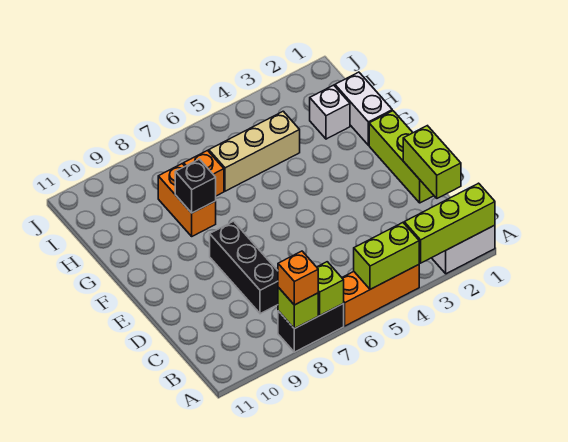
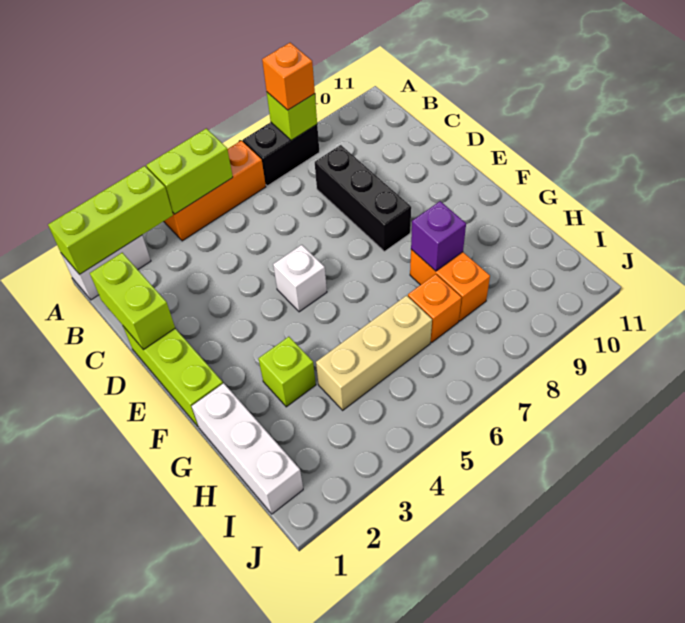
lime brick A7 level 2 -> lime brick G3 level 1
white brick G1:H1 level 1 -> white brick G1:I1 level 1
black brick G8 level 2 -> purple brick G8 level 2
white brick H2 level 1 -> white brick E5 level 1

